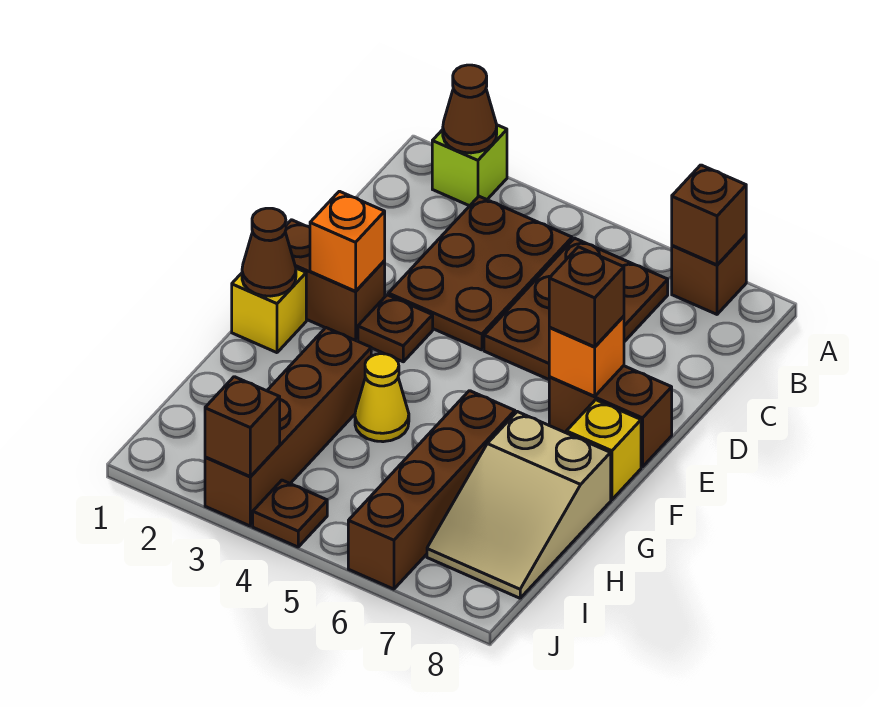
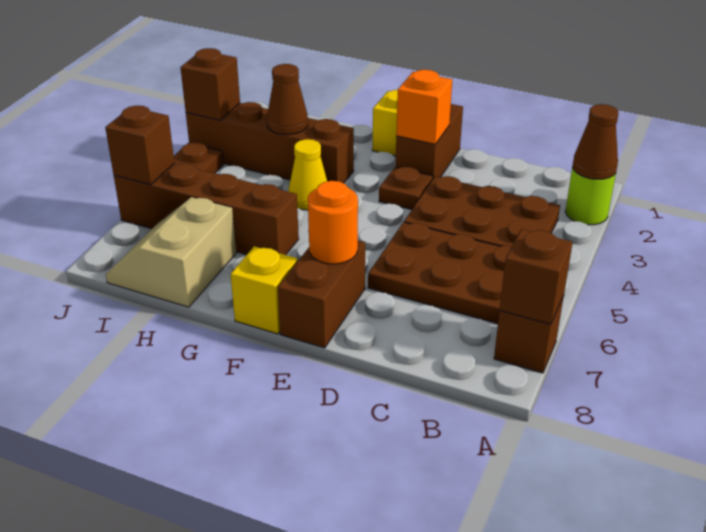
lime brick A2 level 1 -> lime round brick A2 level 1
orange brick E7 level 2 -> orange round brick E7 level 2
brown brick E7 level 3 -> brown brick J6 level 2
brown cone F1 level 2 -> brown cone H3 level 2
tan slope G7:I8 level 1 top G -> tan slope H7:I8 level 1 top H

